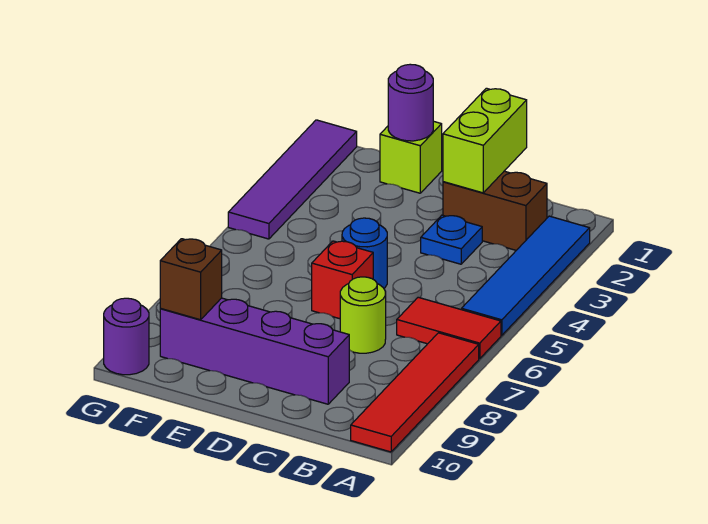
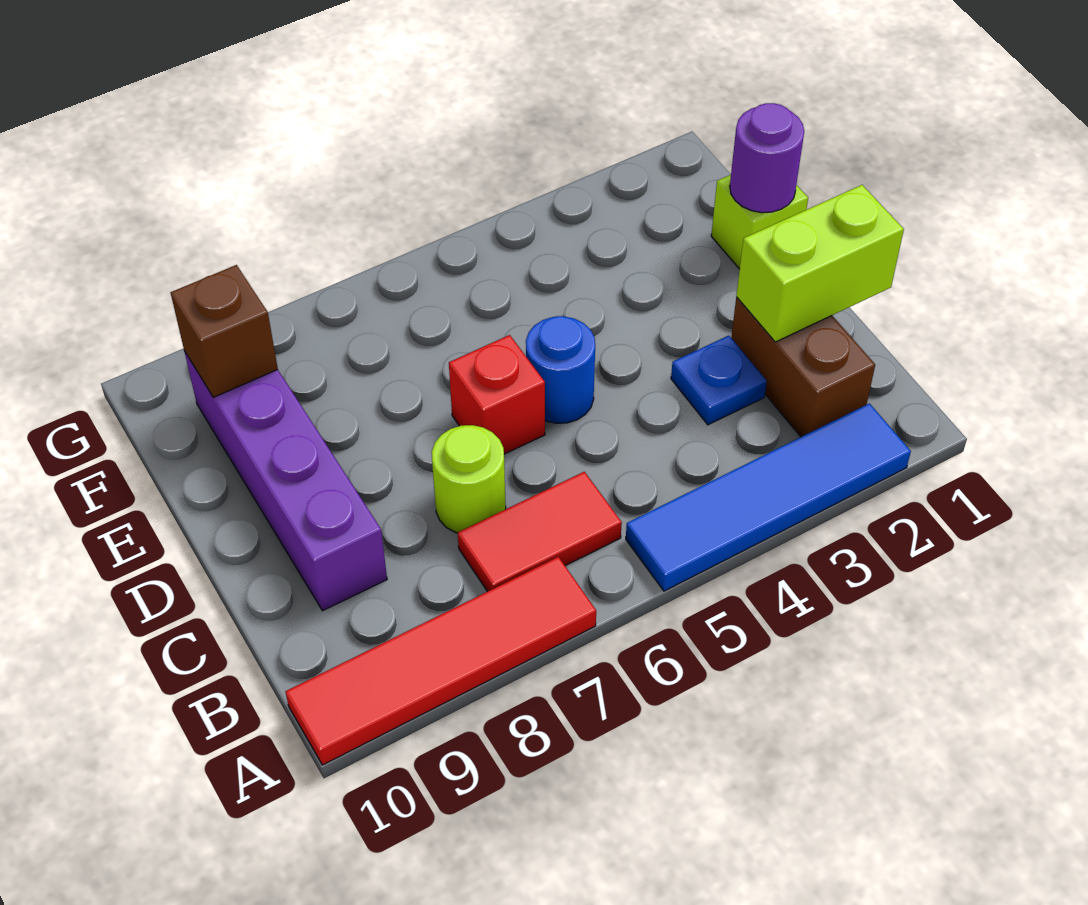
red tile A6:B6 level 1 -> red tile B6:B7 level 1
purple tile G1:G4 level 1 -> none
purple round brick G10 level 1 -> none

